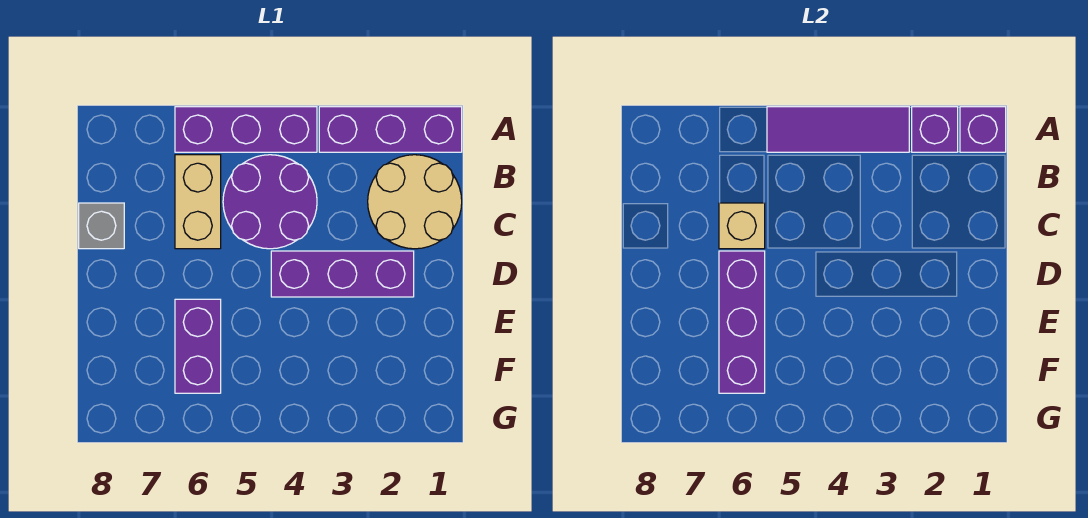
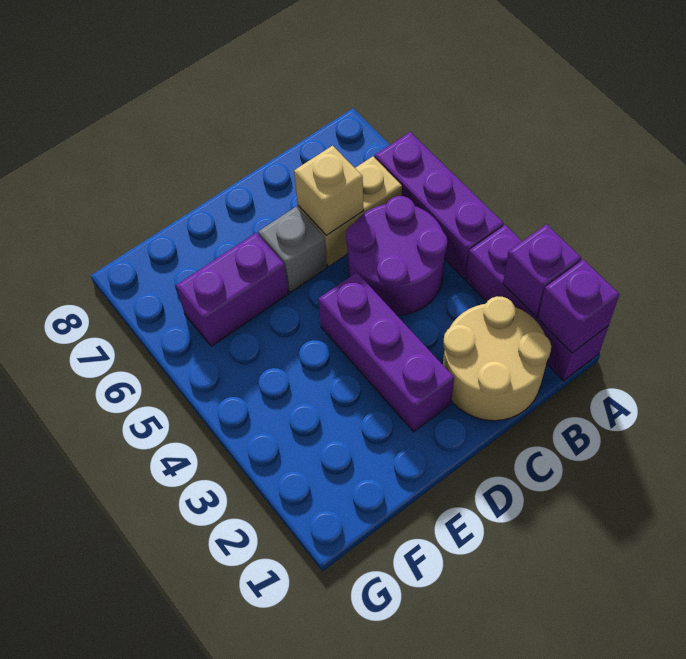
purple tile A3:A5 level 2 -> none
grey brick C8 level 1 -> grey brick D6 level 1
purple brick D6:F6 level 2 -> none

